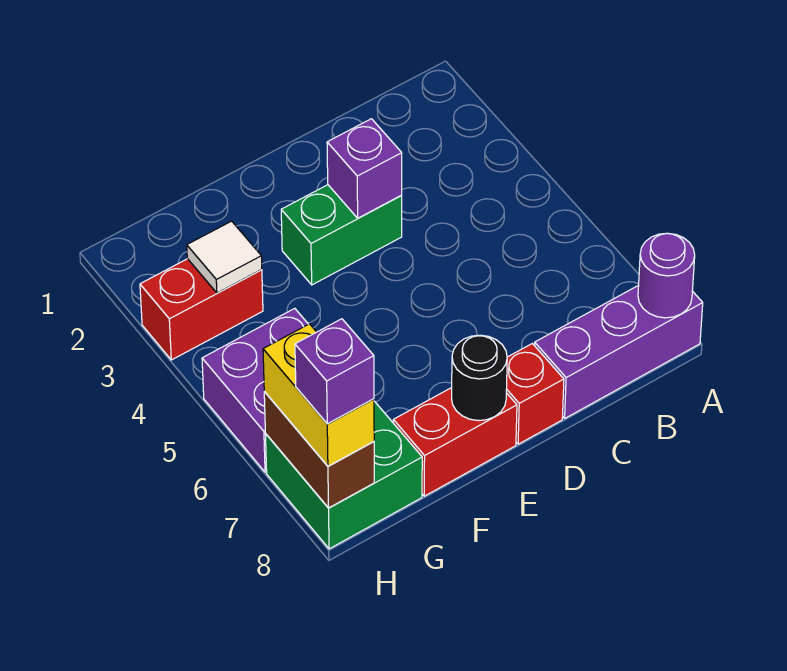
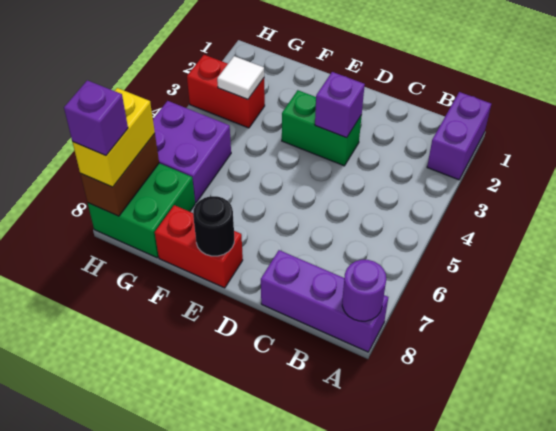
none -> purple brick A1:A2 level 1
red brick D8 level 1 -> none

